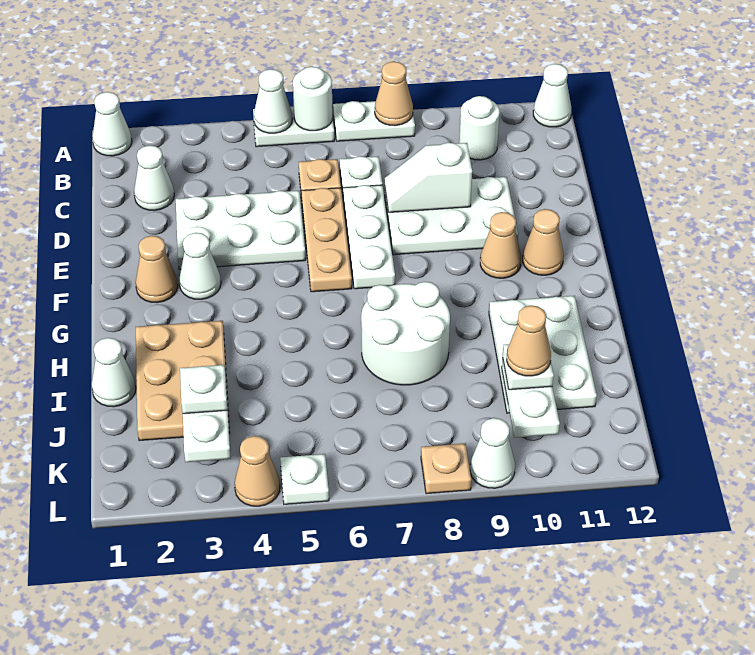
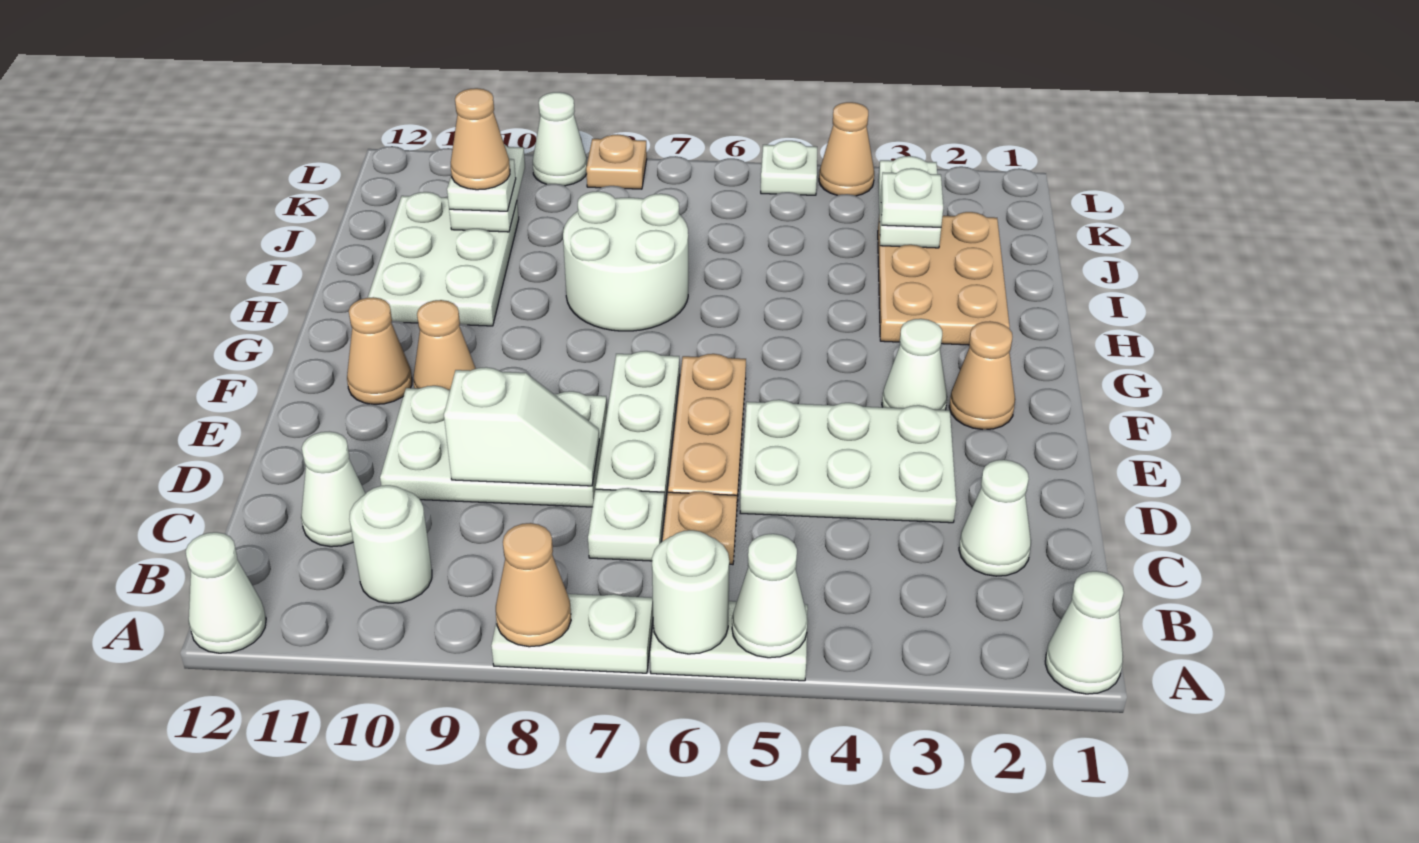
white cone I1 level 1 -> white cone C11 level 1

